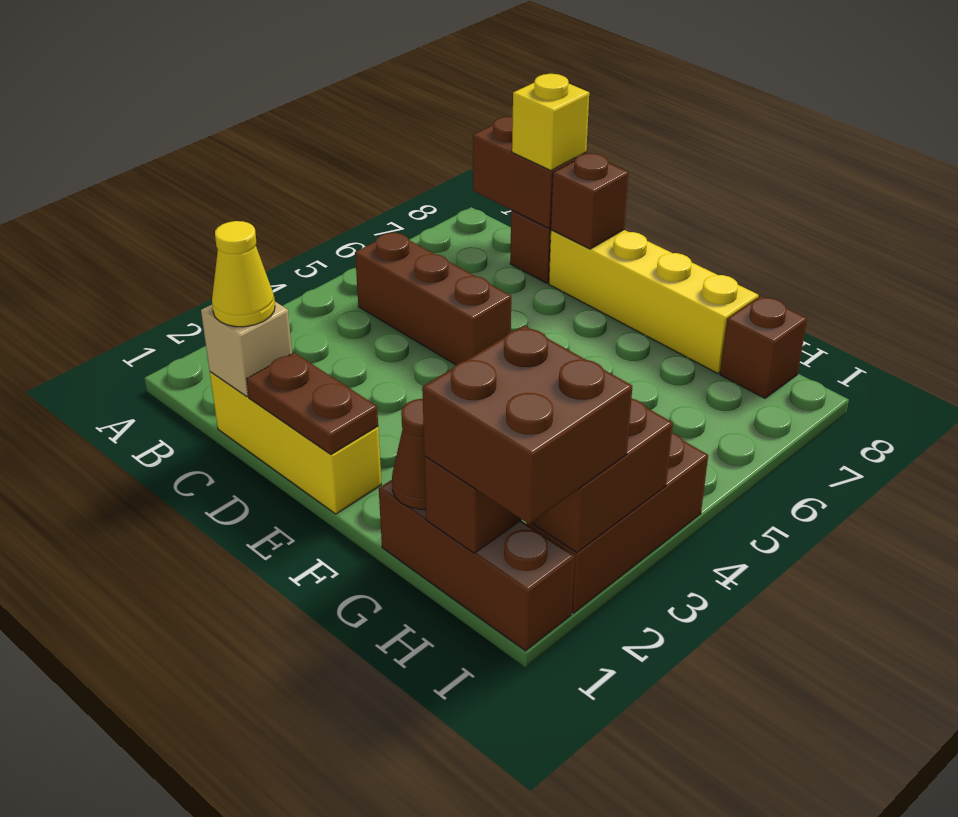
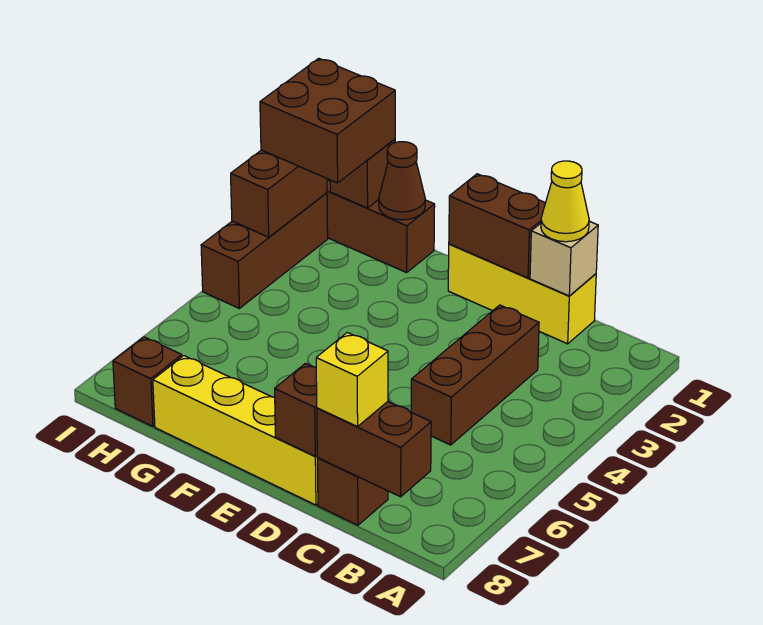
brown brick B5:D5 level 1 -> brown brick C3:C5 level 1
brown plate D1:E1 level 2 -> brown brick D1:E1 level 2

